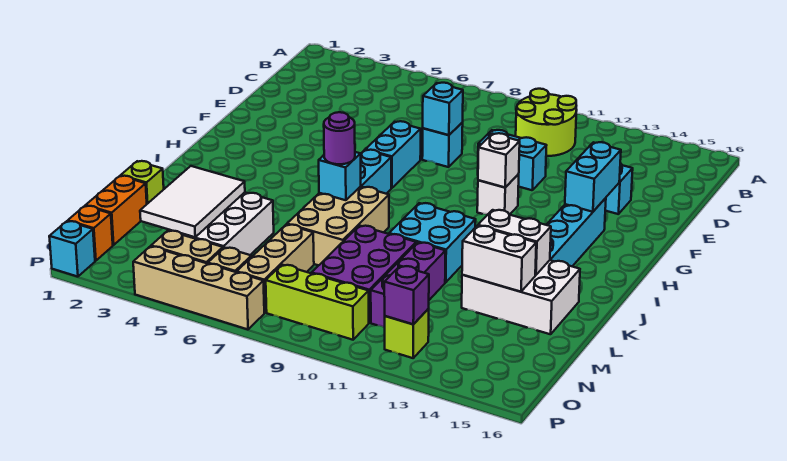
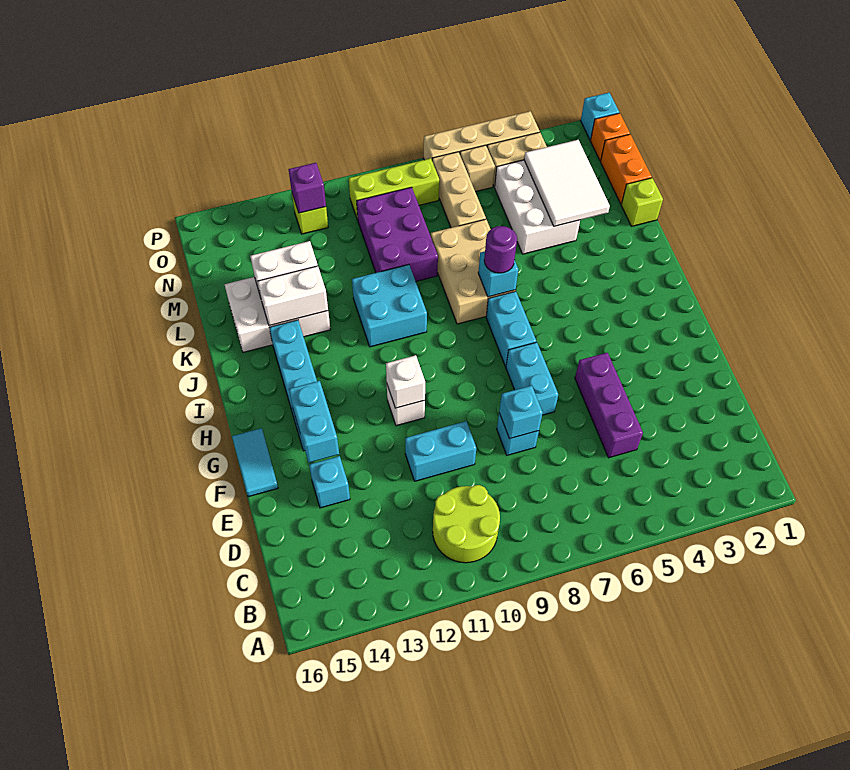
none -> cyan tile F16:G16 level 1
purple brick L11:N11 level 1 -> purple brick D5:F5 level 1

